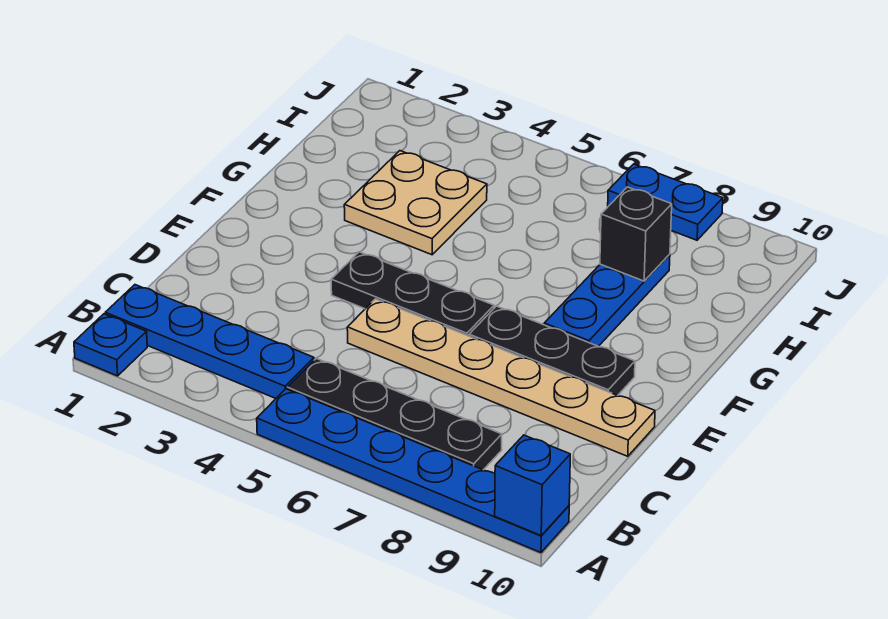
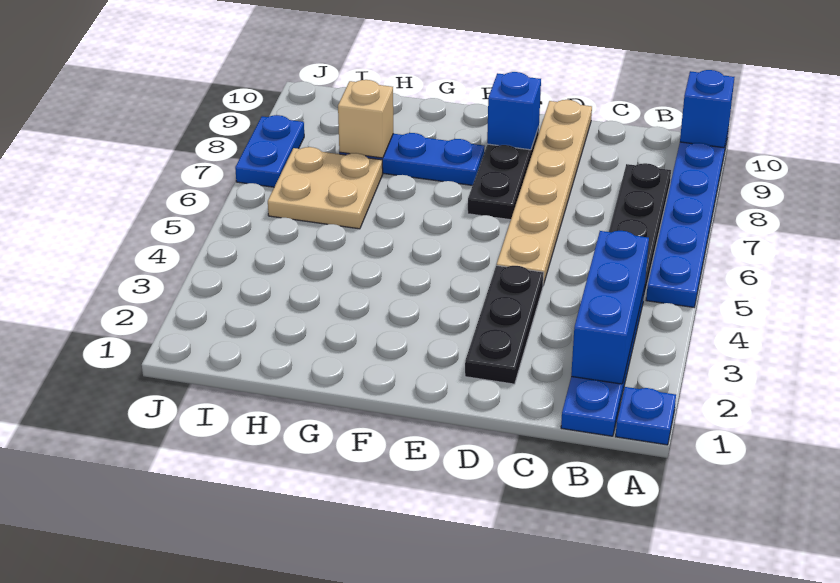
none -> blue brick B2:B4 level 2
black plate E4:E6 level 1 -> black plate D2:D4 level 1
none -> blue brick E9 level 2
tan plate G3:H4 level 1 -> tan plate H6:I7 level 1
black brick H8 level 2 -> tan brick H8 level 2

